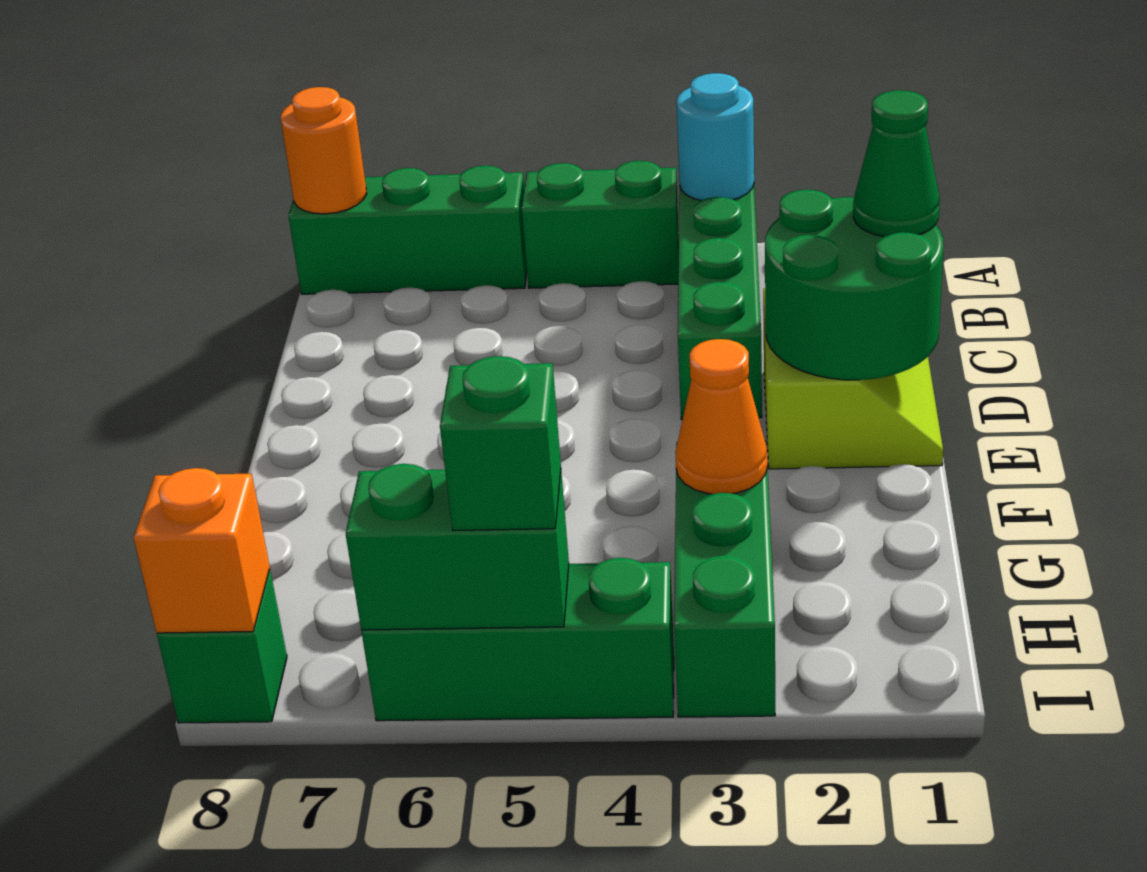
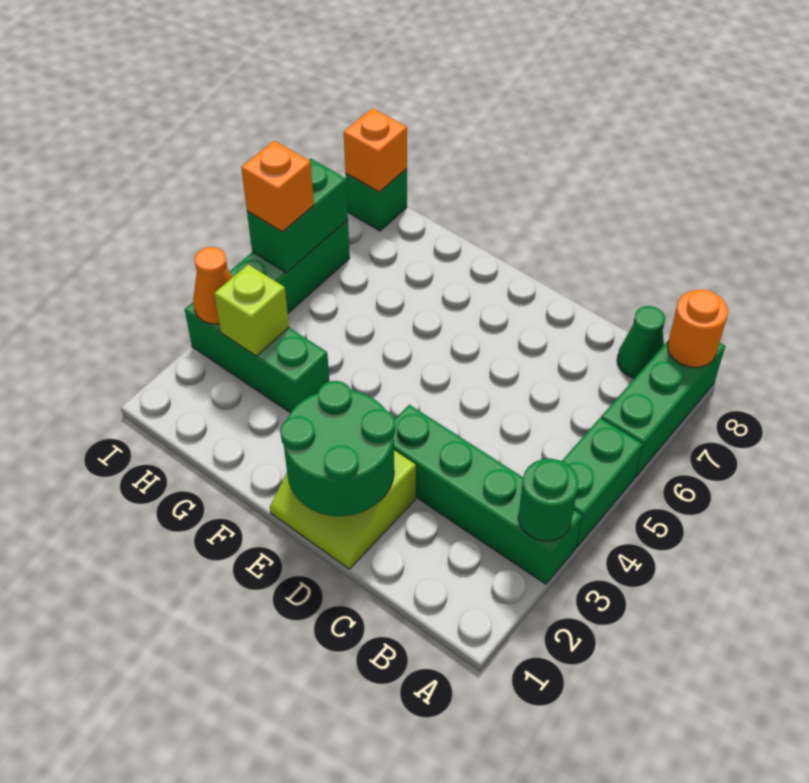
cyan round brick A3 level 2 -> green round brick A3 level 2
green cone D1 level 3 -> green cone B8 level 1
orange cone G3 level 2 -> orange cone I3 level 2
none -> lime brick H3 level 2
green brick I5 level 3 -> orange brick I5 level 3

